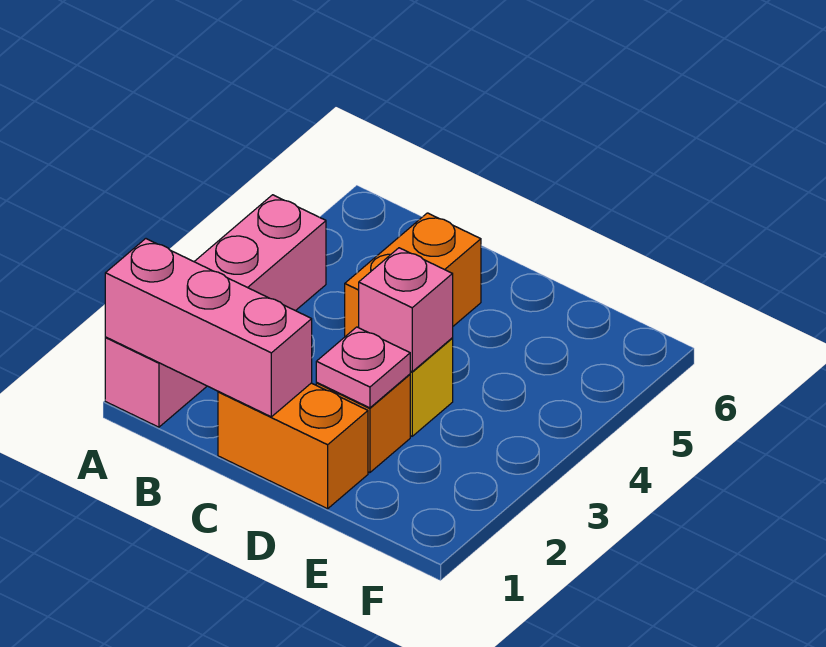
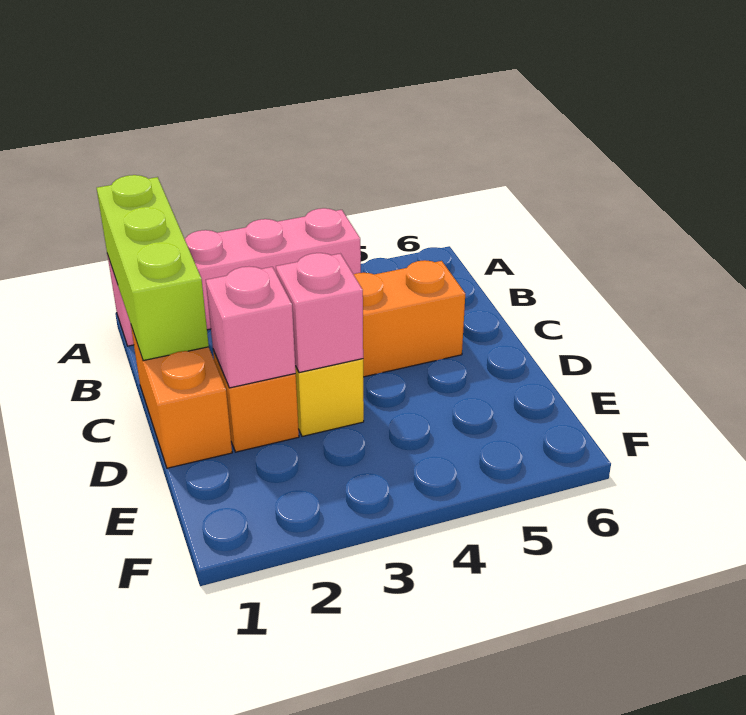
pink brick A1:C1 level 2 -> lime brick A1:C1 level 2
pink plate D2 level 2 -> pink brick D2 level 2

